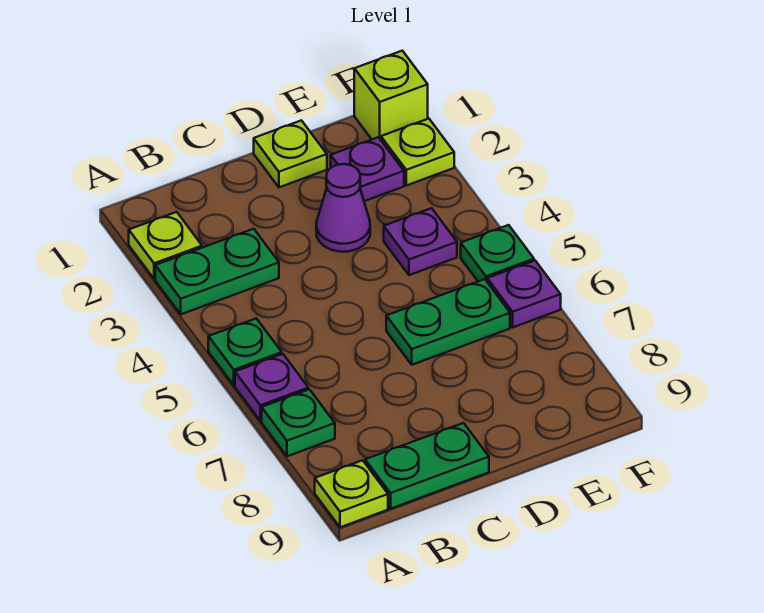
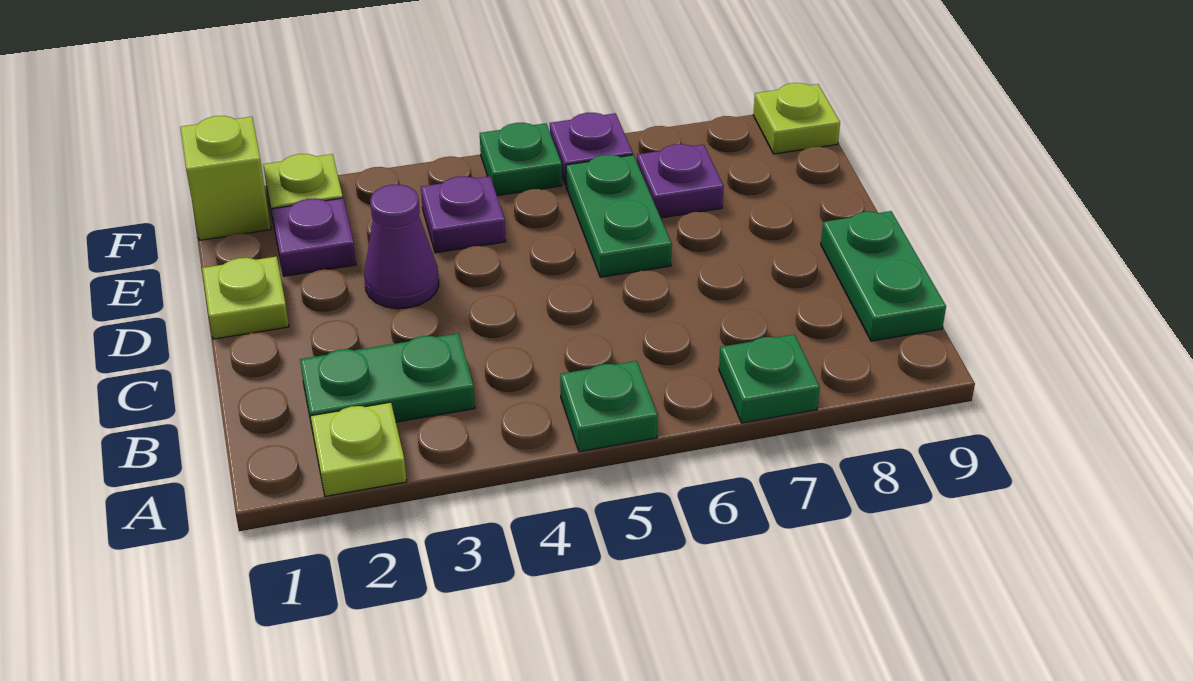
green plate A3:B3 level 1 -> green plate B2:B3 level 1
purple plate A6 level 1 -> purple plate E7 level 1
lime plate A9 level 1 -> lime plate F9 level 1

